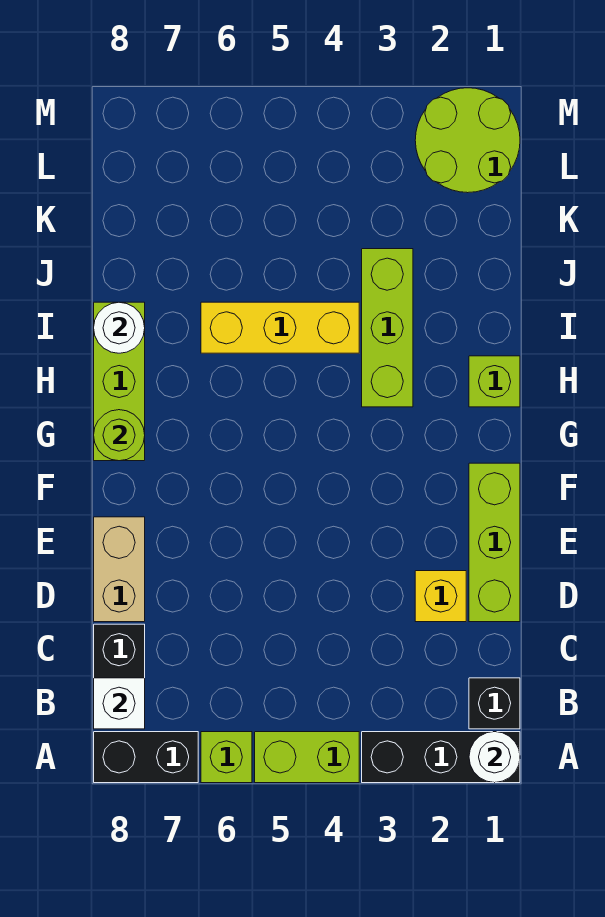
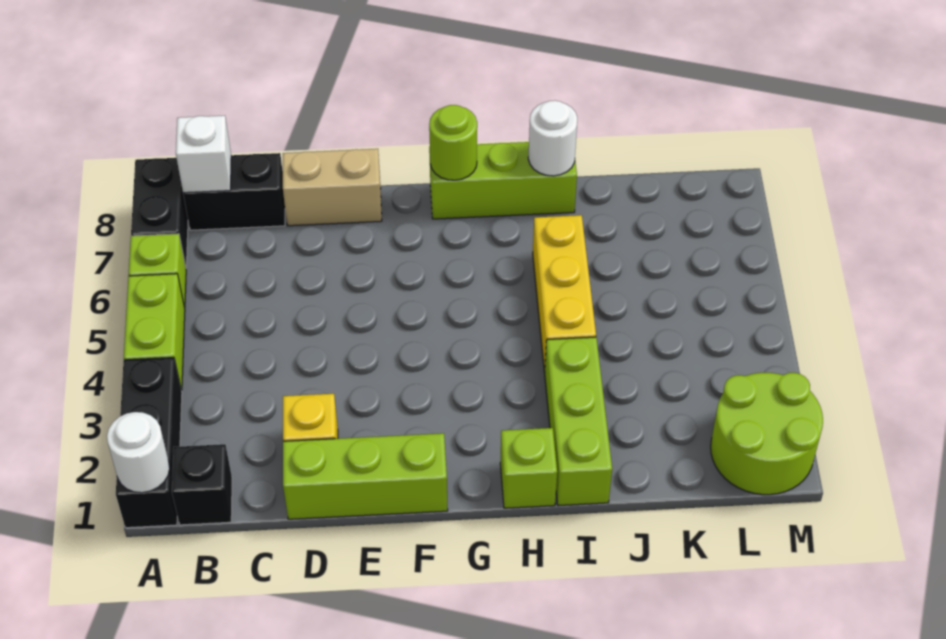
lime brick H3:J3 level 1 -> lime brick I1:I3 level 1

